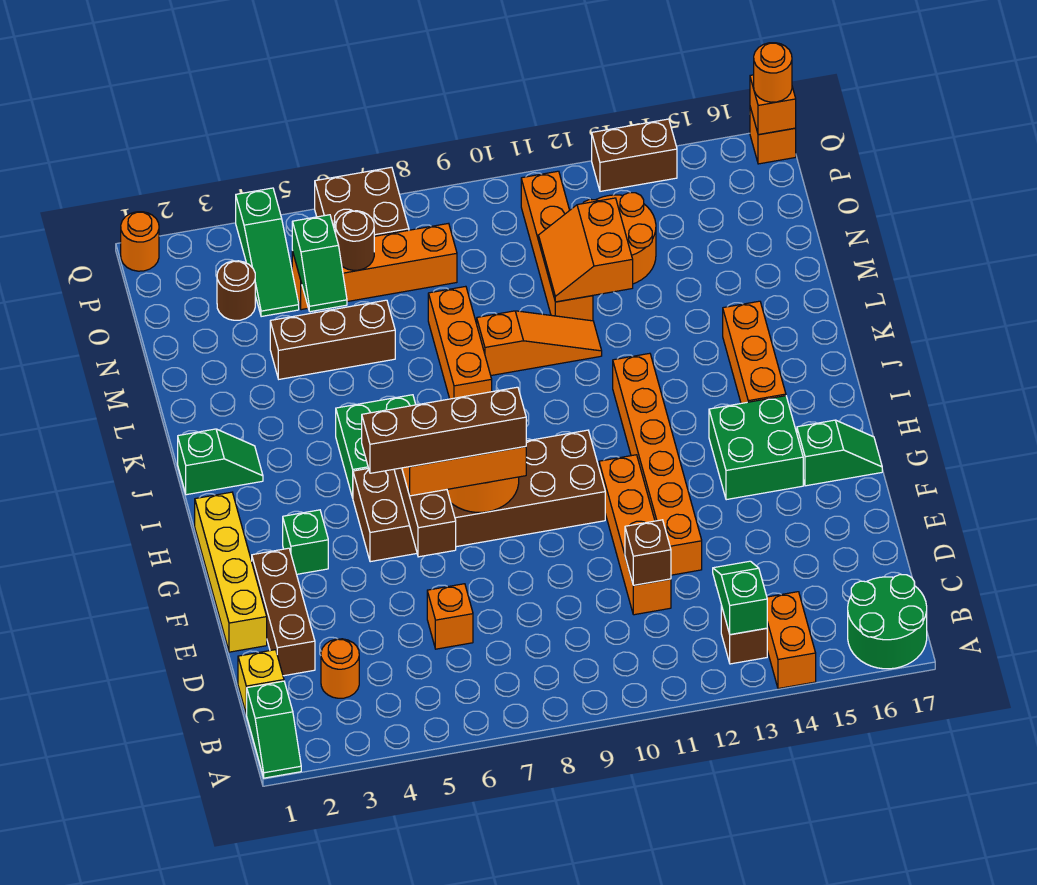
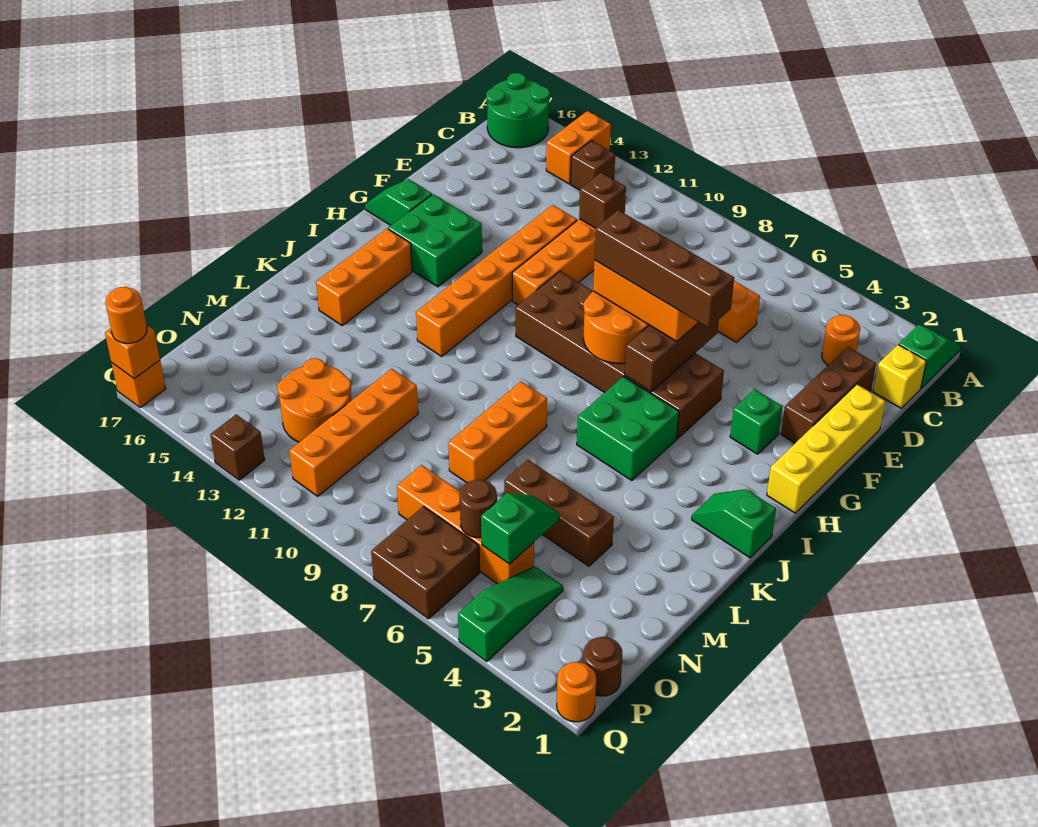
green slope B13:C13 level 2 top B -> none
orange slope L9:L11 level 1 top 9 -> none
orange slope M11:N12 level 2 top 12 -> none
brown round brick O3 level 1 -> brown round brick P1 level 1
brown brick Q13:Q14 level 1 -> brown brick Q13 level 1

